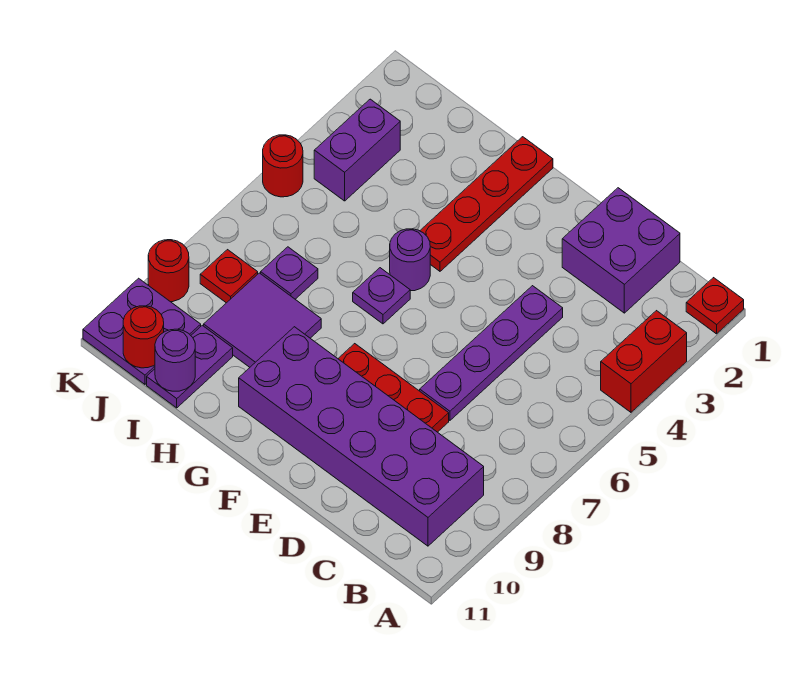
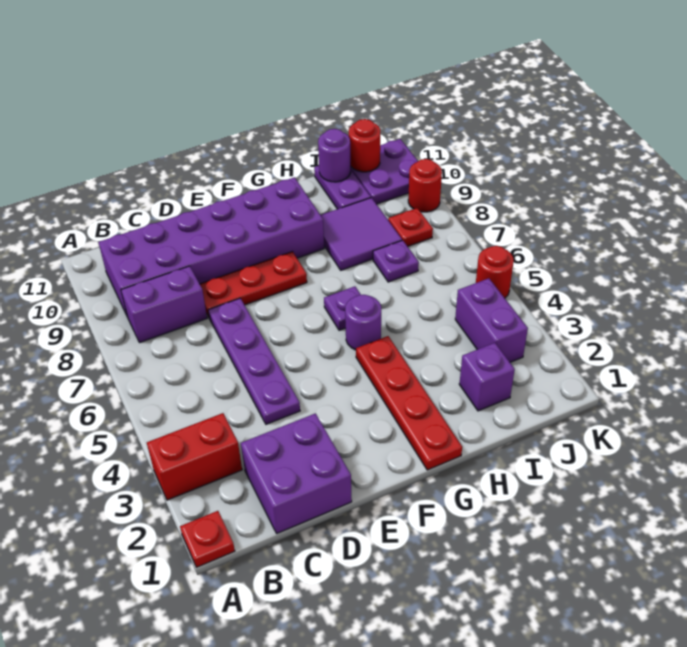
red brick A3:A4 level 1 -> red brick A3:B3 level 1
none -> purple brick B8:C8 level 1
none -> purple brick I2 level 1

